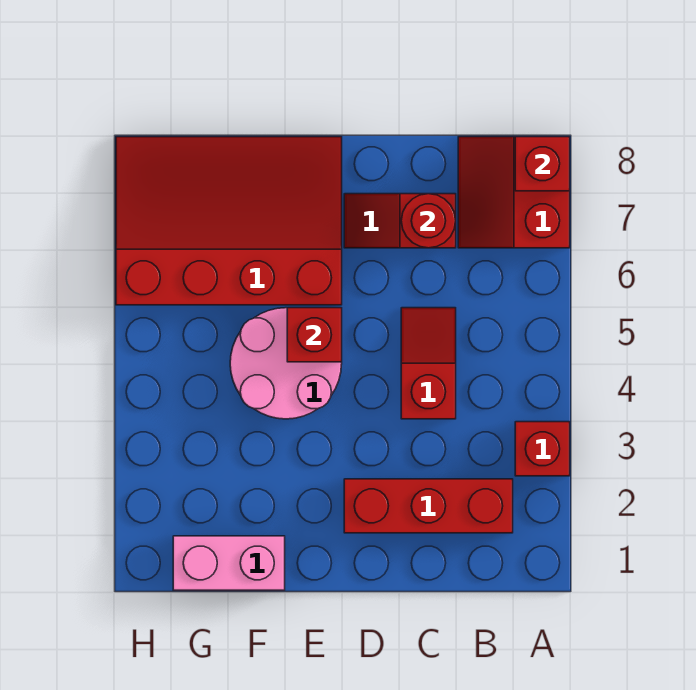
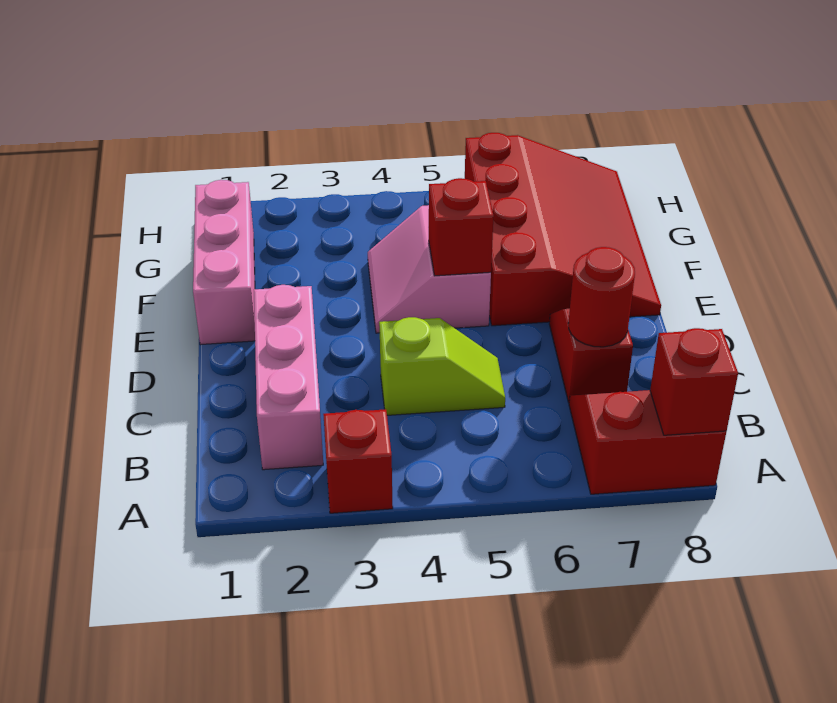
red brick B2:D2 level 1 -> pink brick B2:D2 level 1
red slope C4:C5 level 1 top 4 -> lime slope C4:C5 level 1 top 4
pink round brick E4:F5 level 1 -> pink slope E4:F5 level 1 top 5
pink brick F1:G1 level 1 -> pink brick E1:G1 level 1

